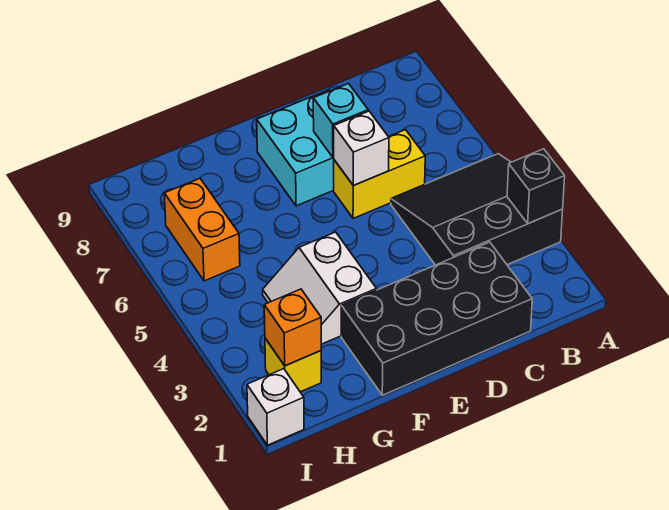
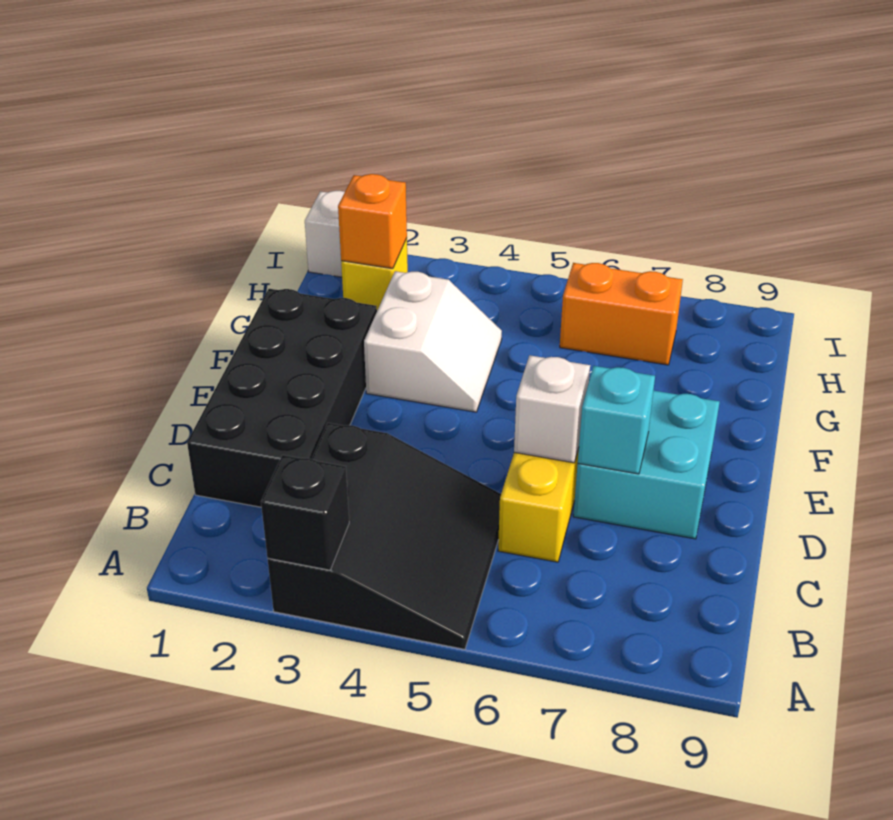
white slope F3:G4 level 1 top F -> white slope F3:G4 level 1 top 3

